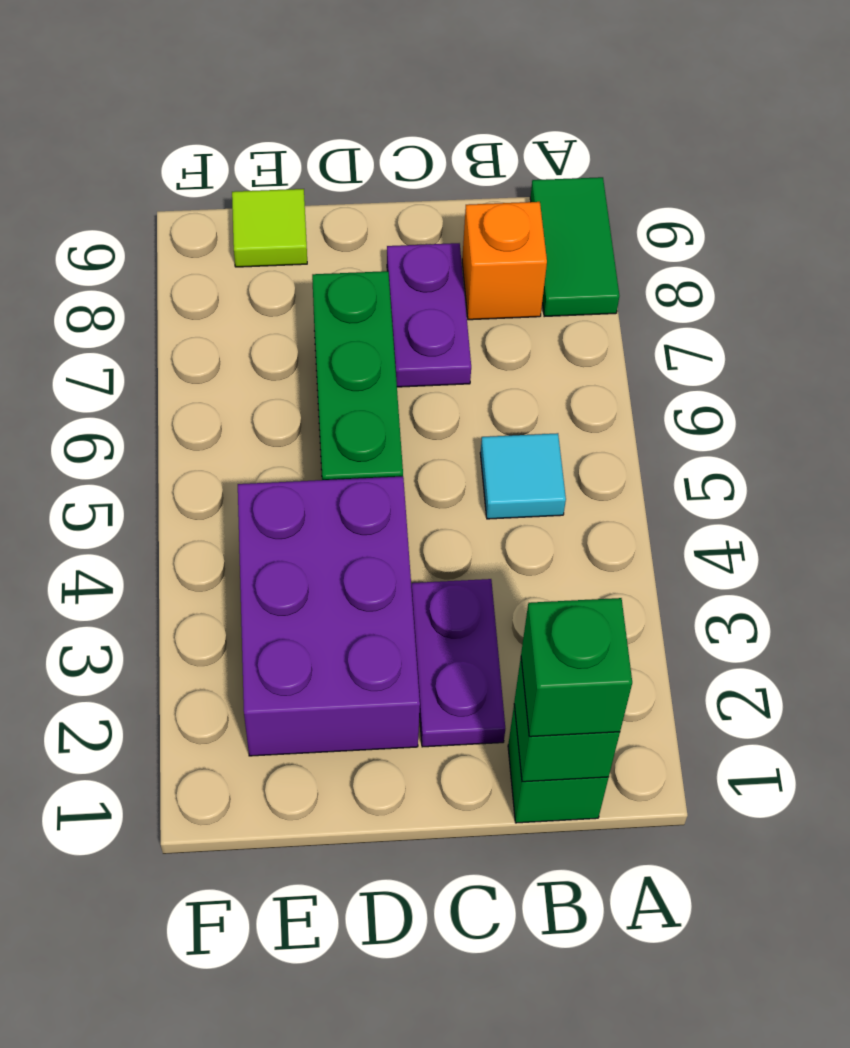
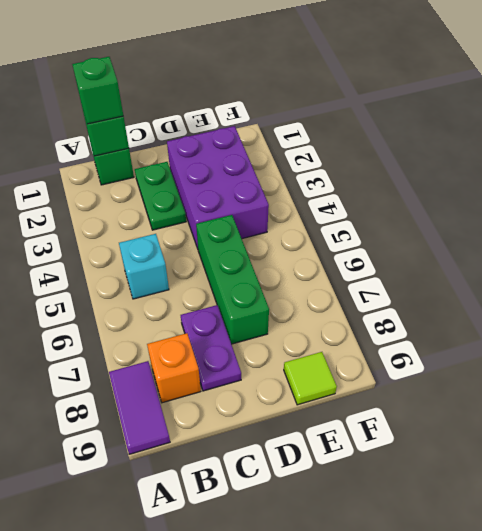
green tile A8:A9 level 1 -> purple tile A8:A9 level 1
cyan tile B5 level 1 -> cyan brick B5 level 1
purple plate C2:C3 level 1 -> green plate C2:C3 level 1

